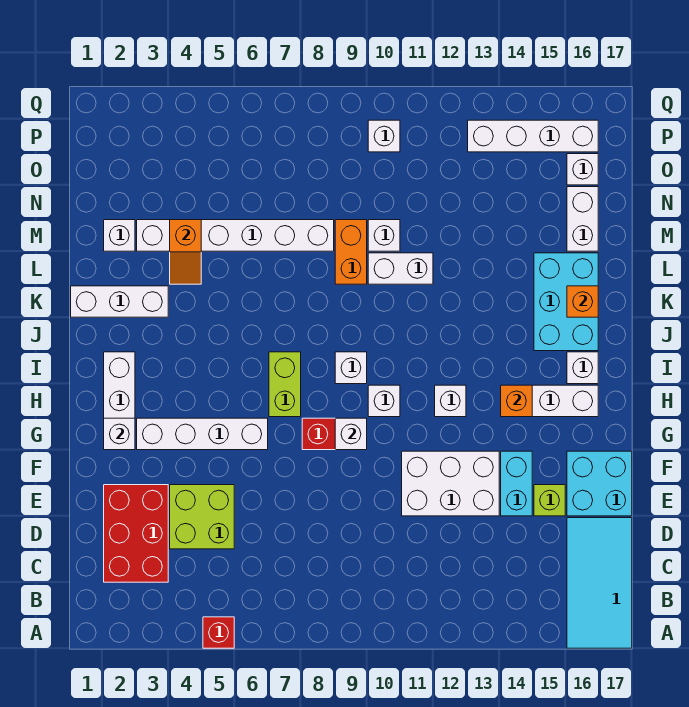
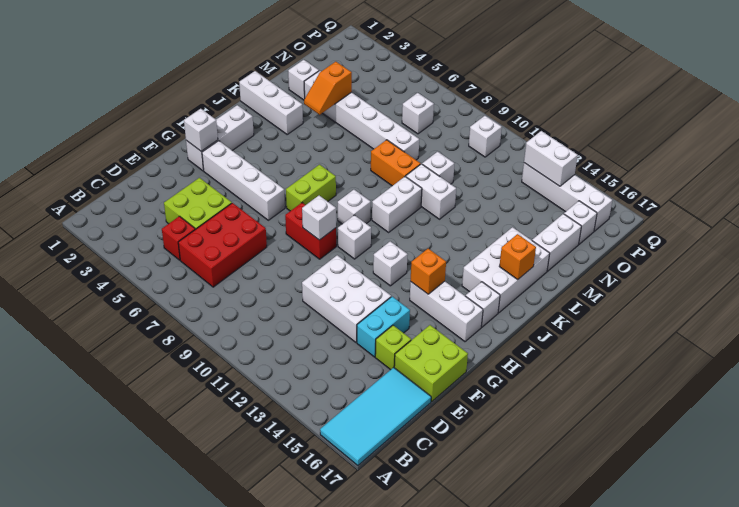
red brick A5 level 1 -> red brick C5 level 1
red brick C2:E3 level 1 -> red brick C6:E7 level 1
cyan brick E16:F17 level 1 -> lime brick E16:F17 level 1
none -> white brick J10:K10 level 1
cyan brick J15:L16 level 1 -> white brick J15:L16 level 1
orange brick L9:M9 level 1 -> orange brick L8:L9 level 1
none -> white brick O7 level 1
none -> white brick P13:P14 level 2

